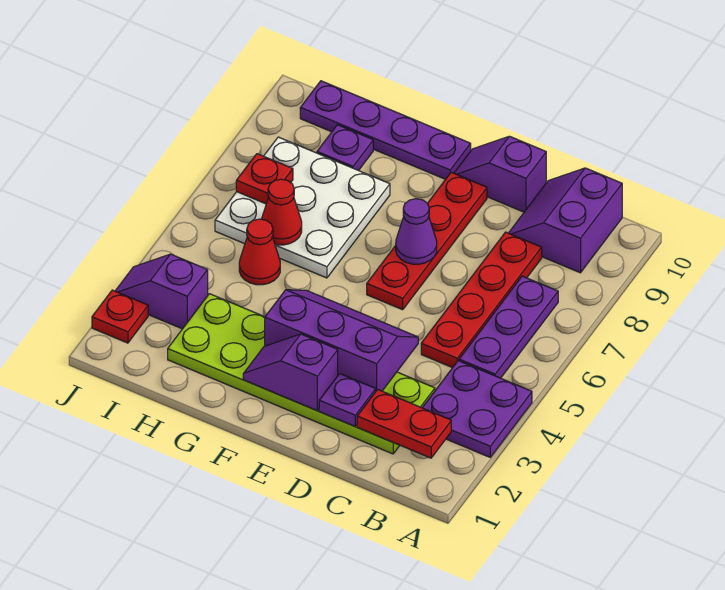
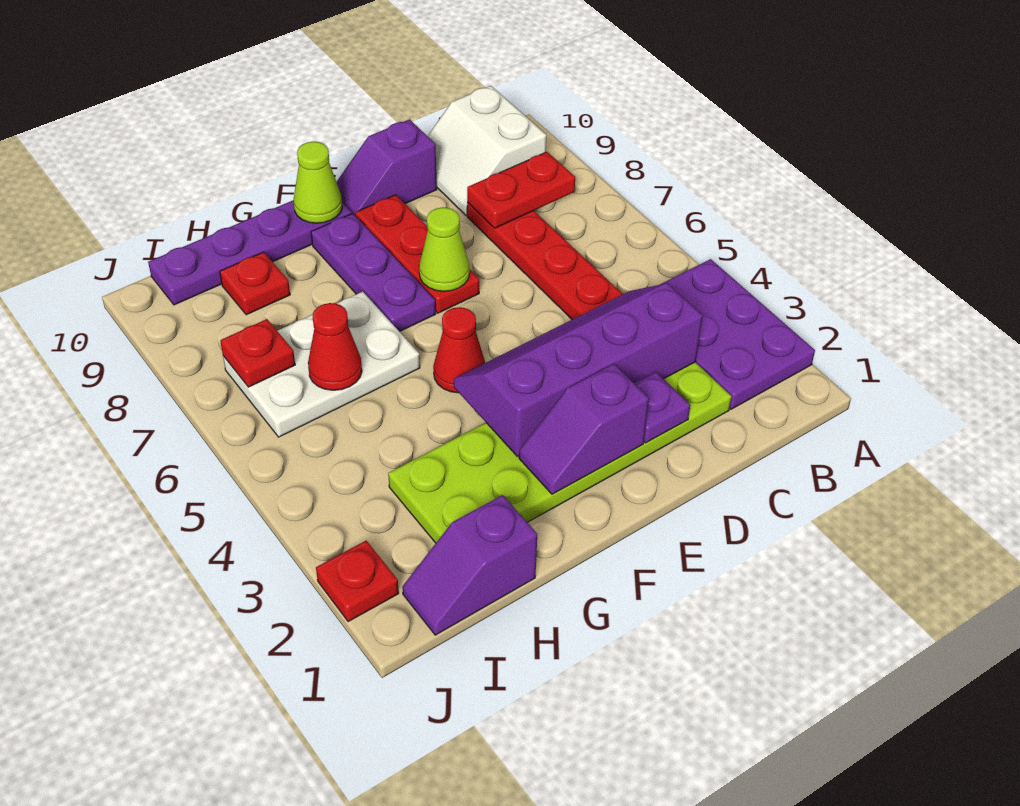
purple plate A3:B4 level 1 -> purple plate A2:B4 level 1
red plate B2:C2 level 2 -> red plate B8:C8 level 2
purple plate B5:B7 level 1 -> purple plate F7:F9 level 1
purple slope B9:C10 level 1 top B -> white slope B9:C10 level 1 top B
purple slope D3:F4 level 2 top 3 -> purple slope C3:F4 level 2 top 3
red plate E6:E9 level 1 -> red plate E7:E9 level 1
purple cone E7 level 2 -> lime cone E7 level 2
none -> lime cone F10 level 2
white plate G6:I8 level 1 -> white plate G6:I7 level 1
red cone H5 level 1 -> red cone F5 level 1
purple plate H9 level 1 -> red plate H9 level 1
purple slope I3:J3 level 1 top I -> purple slope H1:I1 level 1 top H

